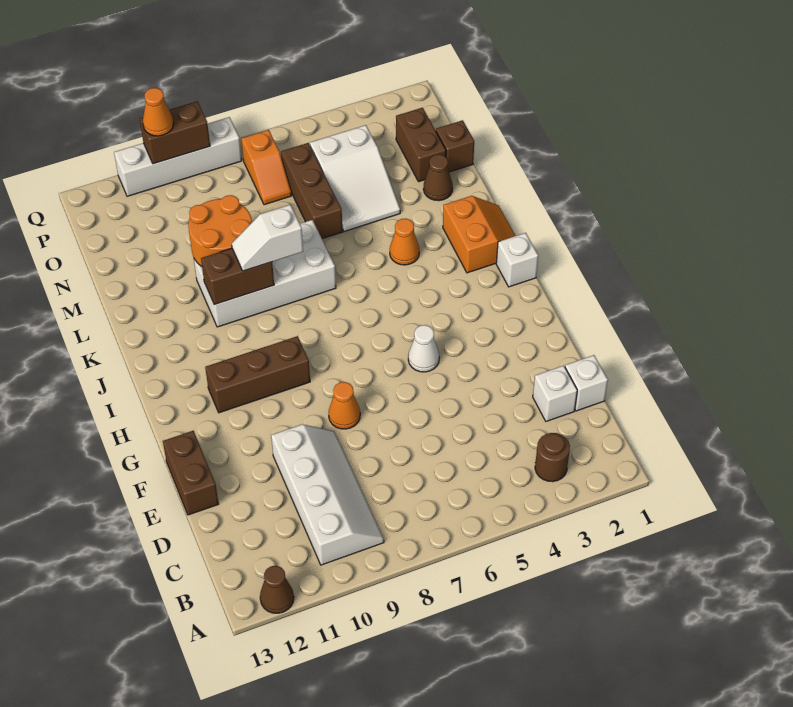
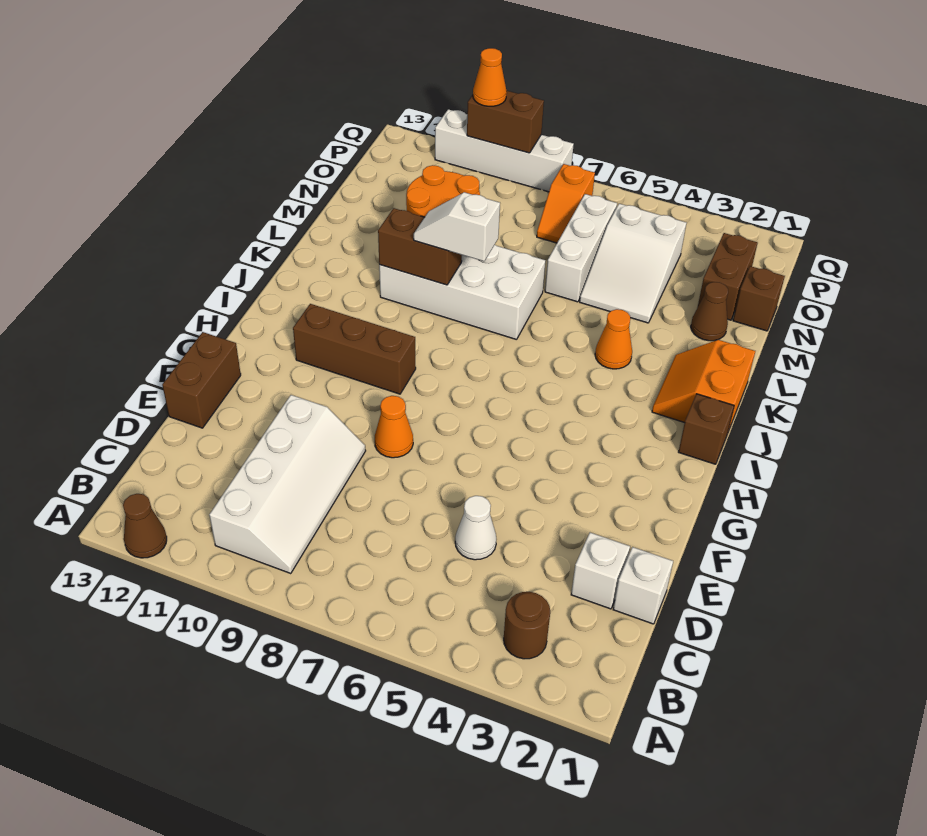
white cone G5 level 1 -> white cone D5 level 1
white brick I1 level 1 -> brown brick I1 level 1
orange slope J1:K2 level 1 top 2 -> orange slope J1:K2 level 1 top 1
brown brick M6:O6 level 1 -> white brick M6:O6 level 1

